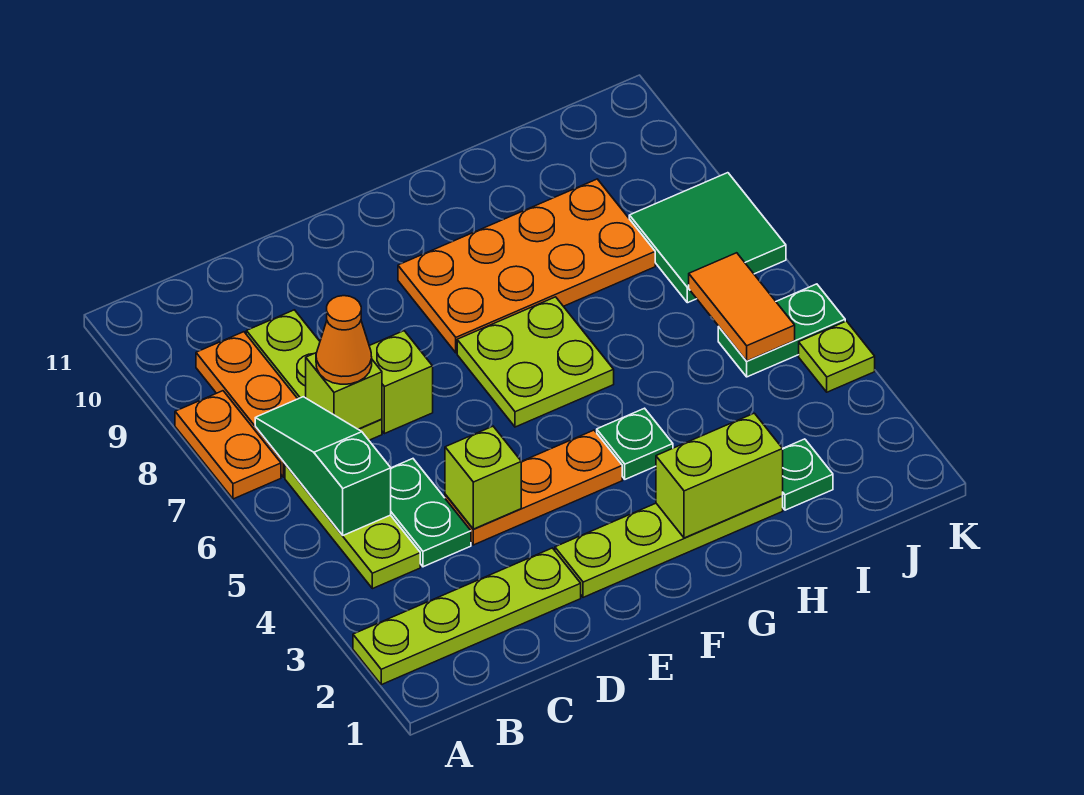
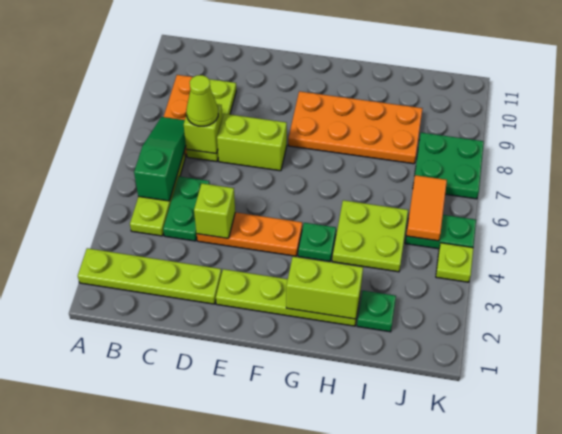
orange plate A7:A8 level 1 -> none
orange cone C7 level 3 -> lime cone C7 level 3
lime brick D7 level 1 -> lime brick D7:E7 level 1
lime plate F6:G7 level 1 -> lime plate H4:I5 level 1
green tile J7:K8 level 1 -> green plate J7:K8 level 1

